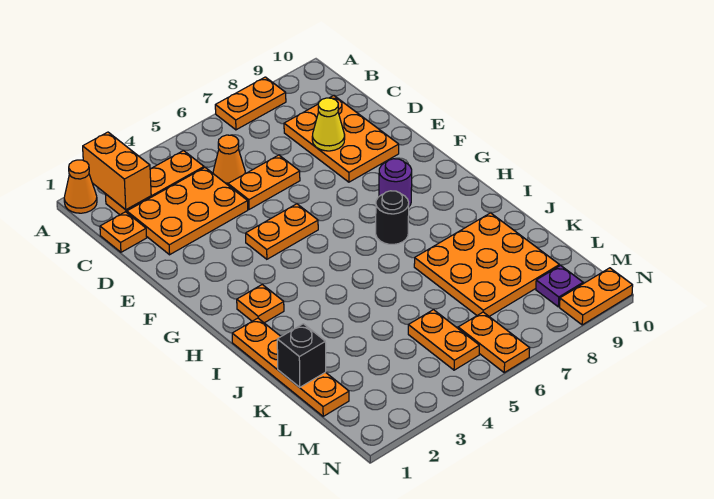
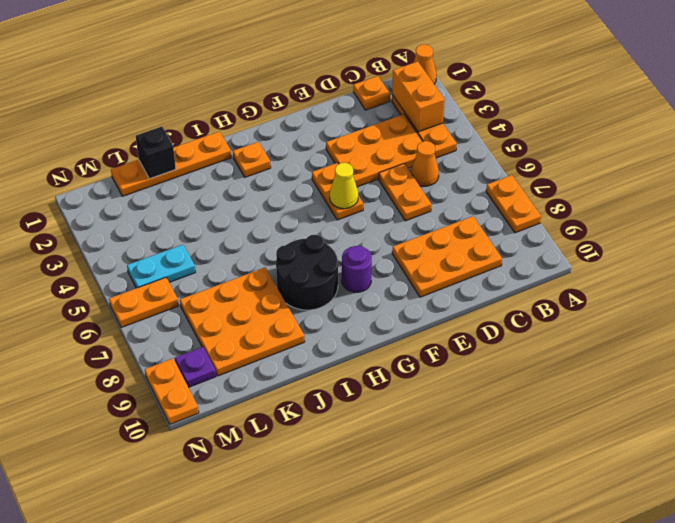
orange brick A2:B2 level 2 -> orange brick B2:B3 level 2
orange plate C2:D4 level 1 -> orange plate C3:E4 level 1
yellow cone D8 level 2 -> yellow cone F5 level 2
black round brick H7 level 1 -> black round brick H7:I8 level 1
orange plate L5:M5 level 1 -> cyan plate L5:M5 level 1

